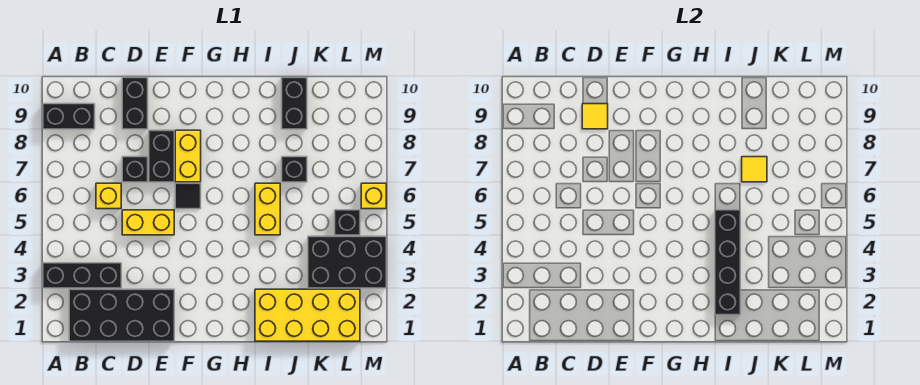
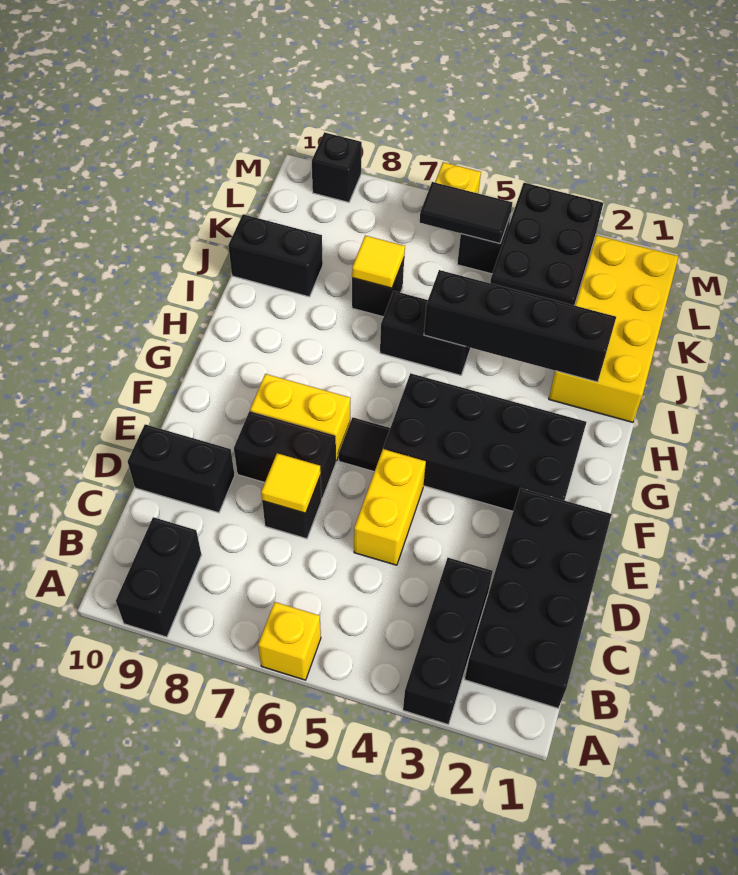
yellow brick C6 level 1 -> yellow brick A6 level 1
yellow tile D9 level 2 -> yellow tile D7 level 2
none -> black brick F2:G5 level 1
yellow brick I5:I6 level 1 -> black brick I5:I6 level 1
none -> black tile L5:L6 level 2
none -> black brick M9 level 1

